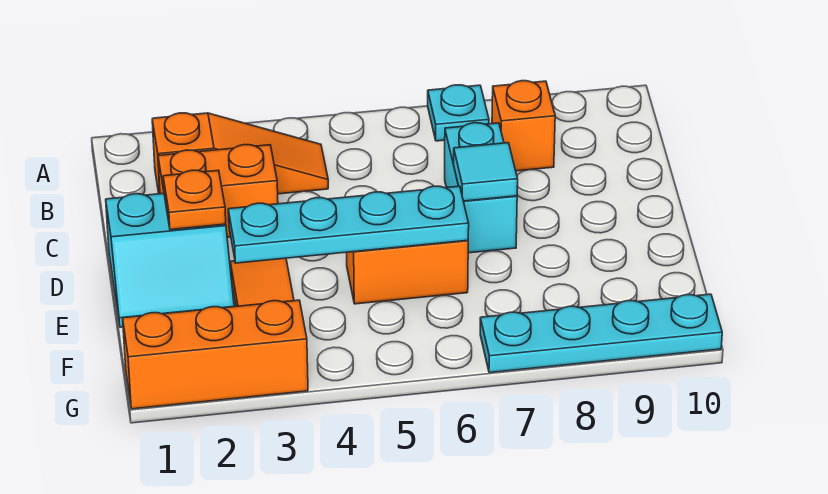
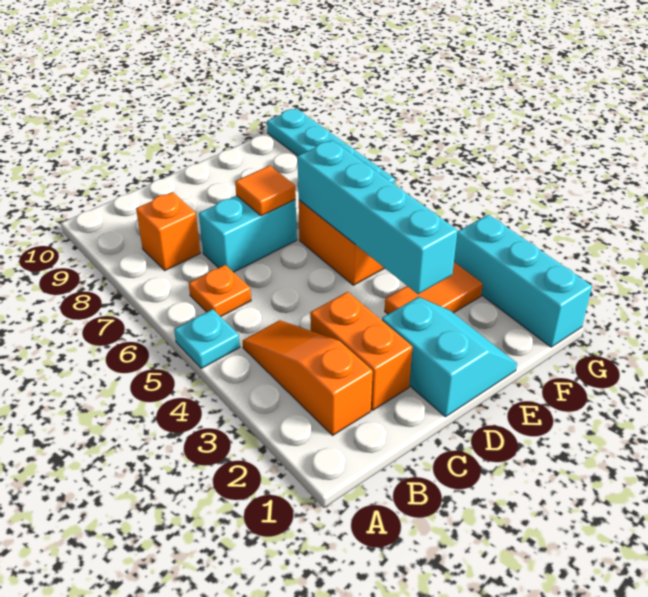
cyan plate A7 level 1 -> cyan plate A5 level 1
orange plate D2 level 2 -> orange plate B6 level 1
cyan tile D7 level 2 -> orange tile D7 level 2
cyan plate E3:E6 level 2 -> cyan brick E3:E6 level 2
orange brick G1:G3 level 1 -> cyan brick G1:G3 level 1

